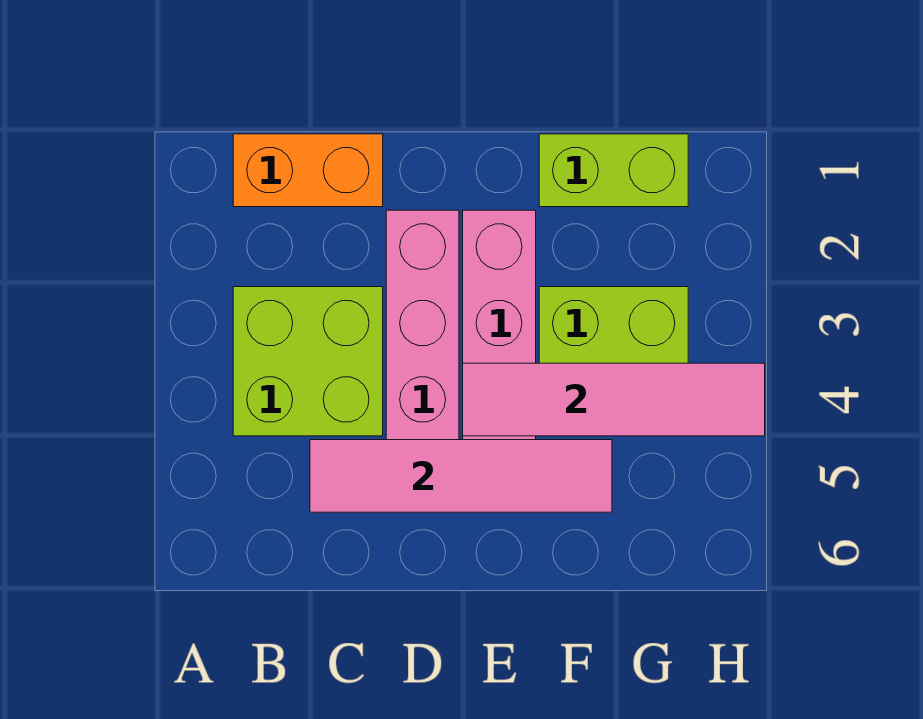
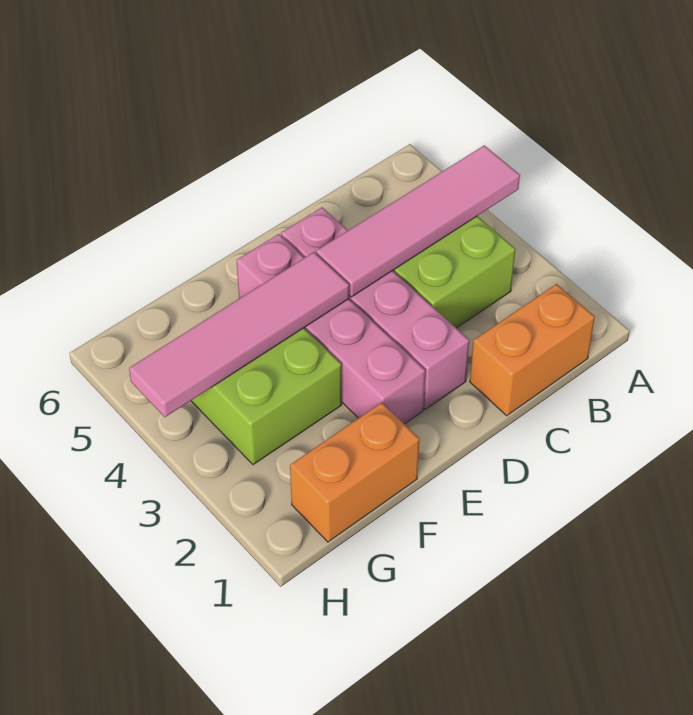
pink tile C5:F5 level 2 -> pink tile A4:D4 level 2
lime brick F1:G1 level 1 -> orange brick F1:G1 level 1

